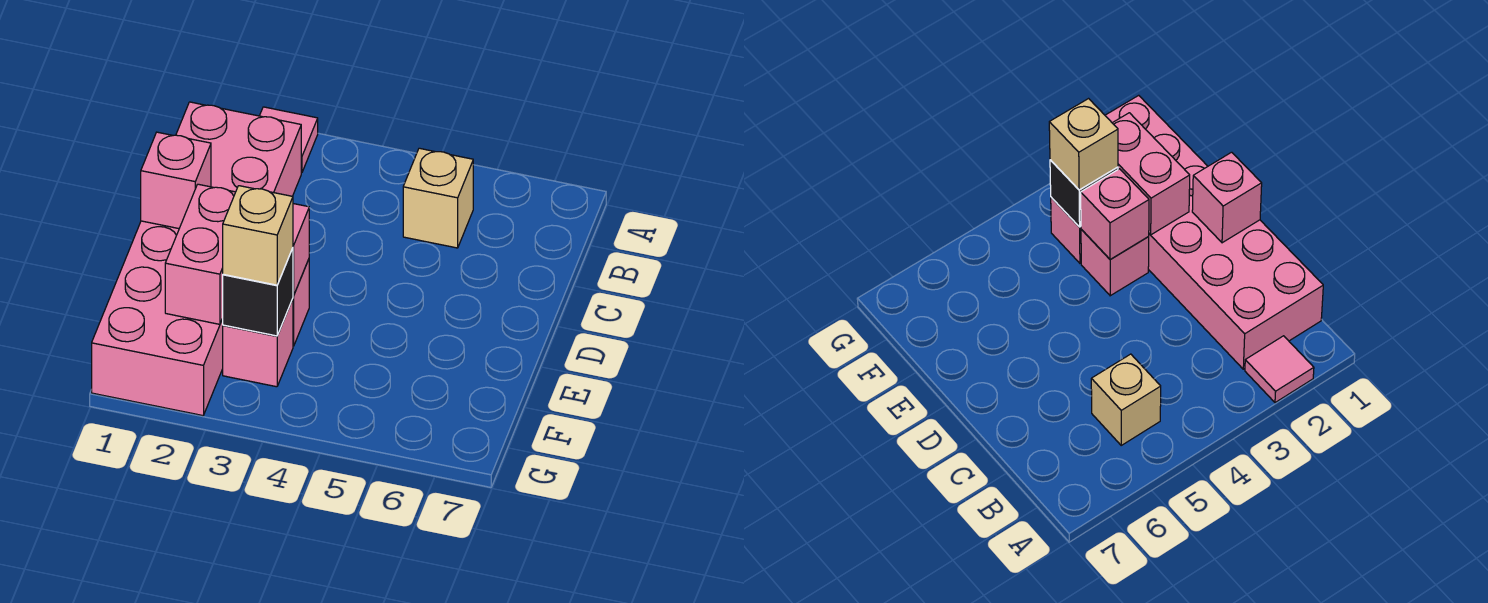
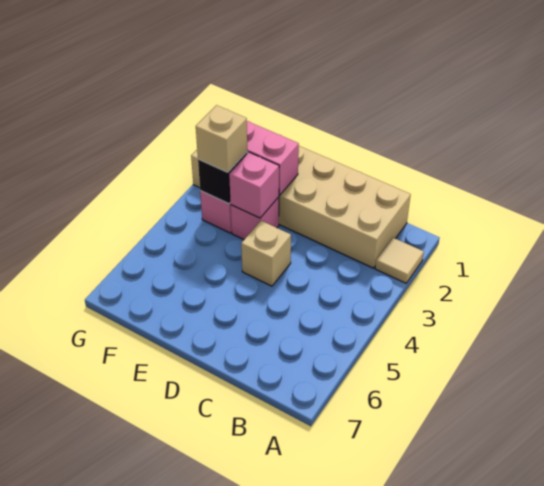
pink tile A2 level 1 -> tan tile A2 level 1
pink brick B1:G2 level 1 -> tan brick B1:G2 level 1
tan brick B5 level 1 -> tan brick D4 level 1
pink brick D1 level 2 -> none

